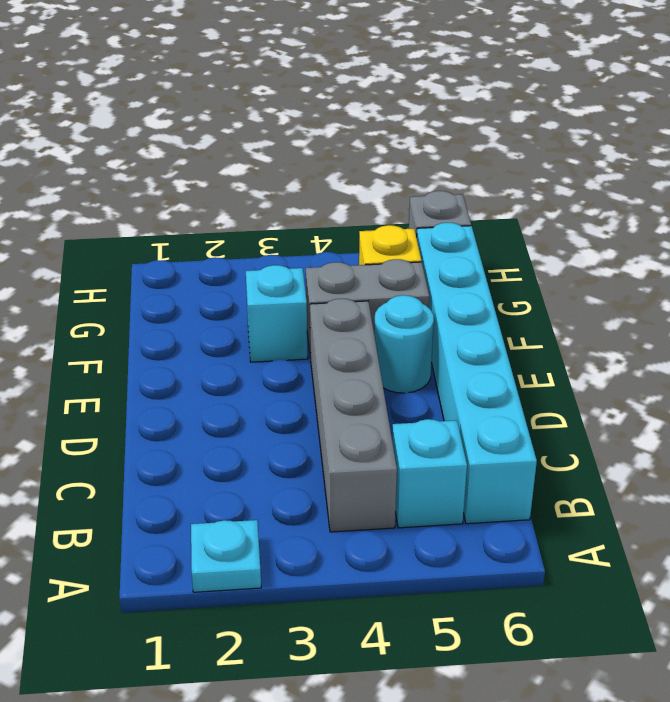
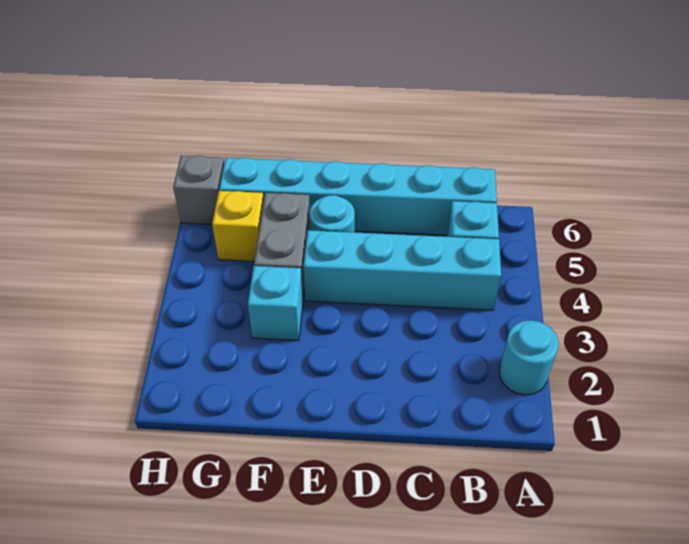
cyan plate A2 level 1 -> cyan round brick A2 level 1
grey brick B4:E4 level 1 -> cyan brick B4:E4 level 1

